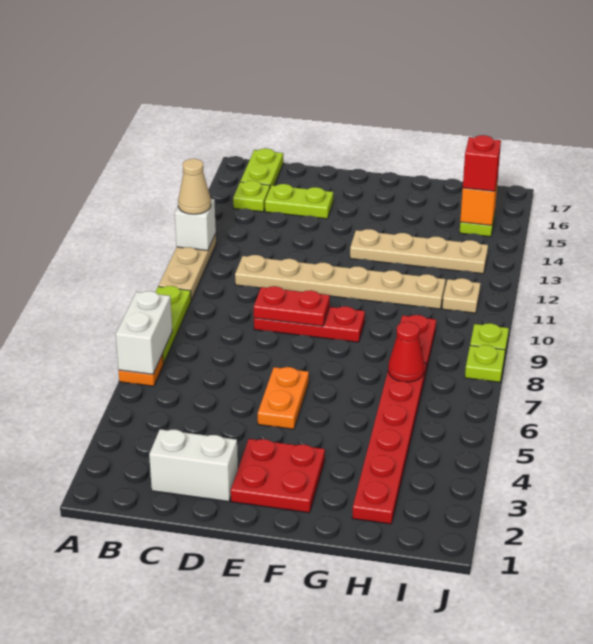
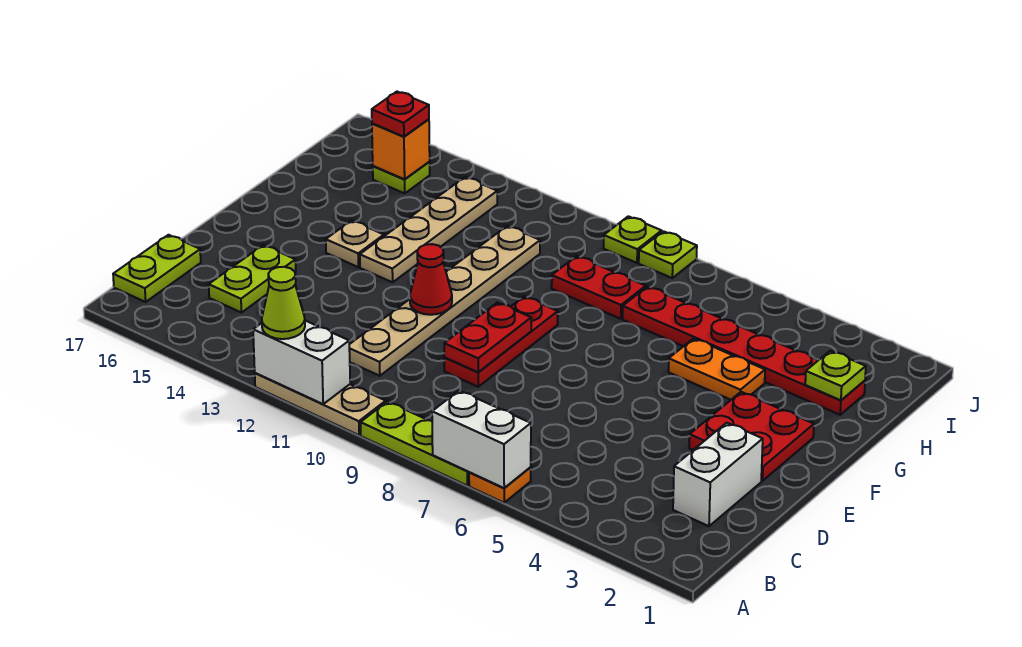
white brick A12 level 2 -> white brick A11:A12 level 2
tan cone A12 level 3 -> lime cone A12 level 3
lime plate B15 level 1 -> lime plate H2 level 2
lime plate B16:B17 level 1 -> lime plate B17:C17 level 1
orange plate E5:E6 level 1 -> orange plate G4:G5 level 1
red cone H7 level 2 -> red cone E11 level 2
tan plate I11 level 1 -> tan plate F14 level 1
red brick I15 level 3 -> red plate I15 level 3

